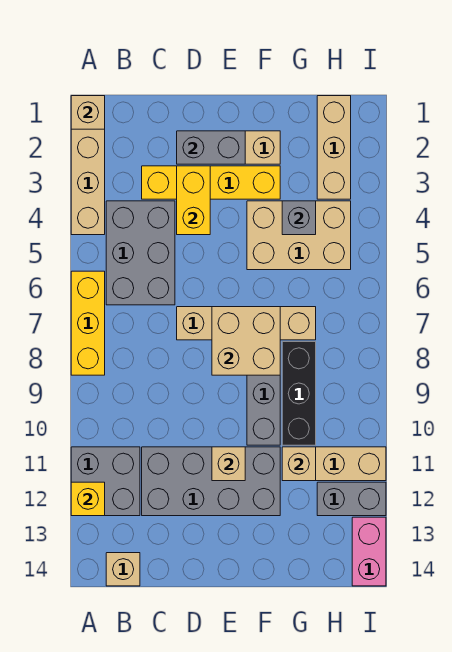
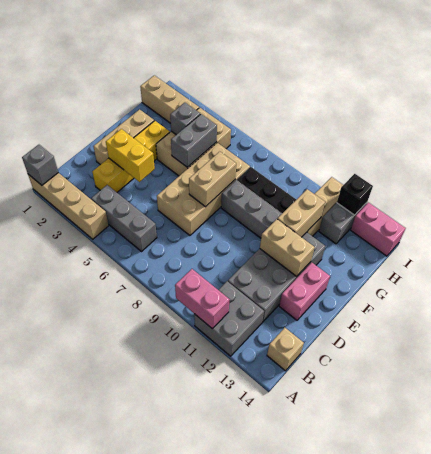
tan brick A1 level 2 -> grey brick A1 level 2
yellow brick A6:A8 level 1 -> none
none -> pink brick A10:A11 level 2
yellow brick A12 level 2 -> none
grey brick B4:C6 level 1 -> grey brick B4:B6 level 1
grey brick D2:E2 level 2 -> grey brick F5:G5 level 2
tan brick D7:G7 level 1 -> tan brick D6:G7 level 1
none -> pink brick D13:E13 level 1
tan brick E7:F8 level 2 -> tan brick E7:F7 level 2
tan brick E11 level 2 -> tan brick E11:E12 level 2
tan brick G11 level 2 -> tan brick F11:G11 level 2
none -> black brick I12 level 2

